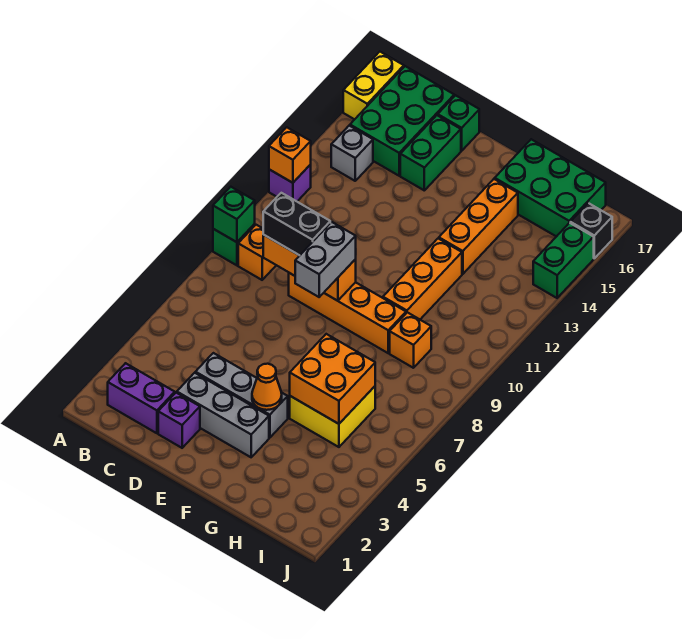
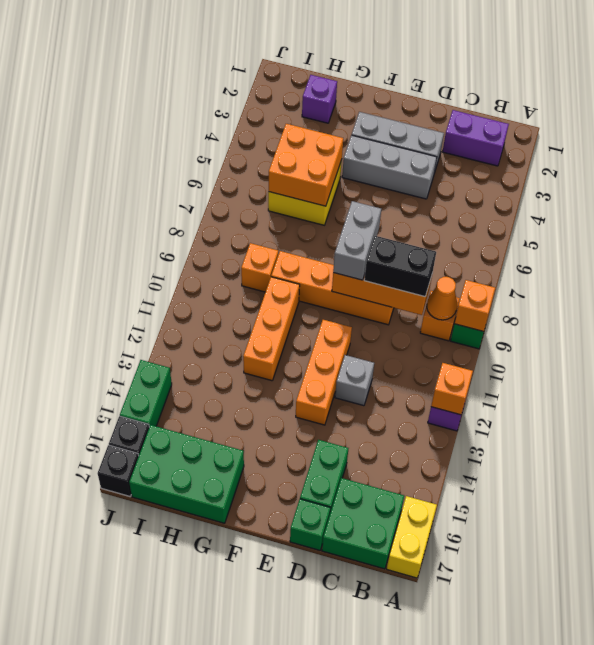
green brick A9 level 2 -> orange brick A9 level 2
grey brick B14 level 1 -> grey brick D12 level 1
green brick B15:C17 level 1 -> green brick B16:C17 level 1
purple brick D2 level 1 -> purple brick H2 level 1
orange cone F4 level 2 -> orange cone B9 level 2
orange brick G13:G15 level 1 -> orange brick E11:E13 level 1
none -> black brick J17 level 1

